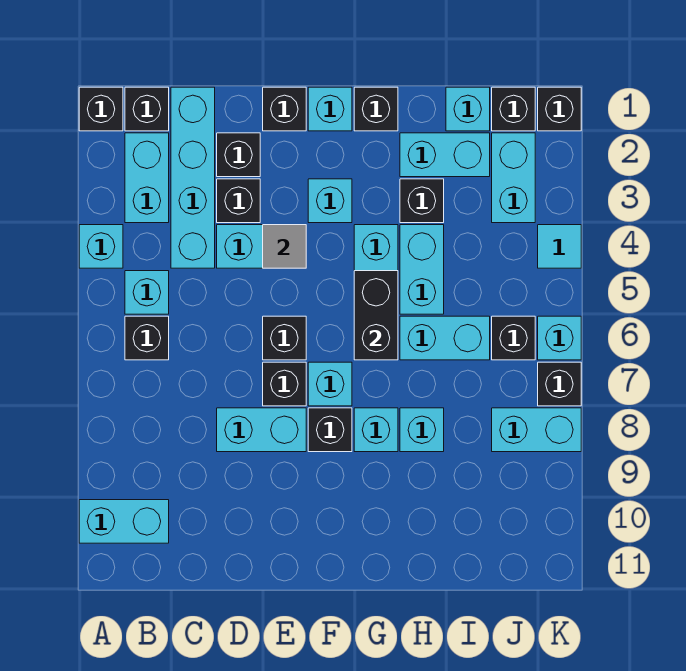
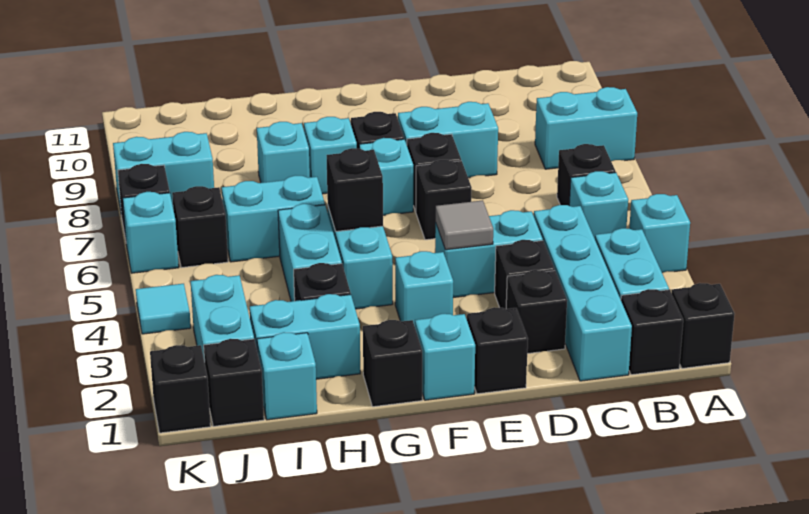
cyan brick A10:B10 level 1 -> cyan brick A8:B8 level 1
black brick G5:G6 level 2 -> black brick G5 level 2

